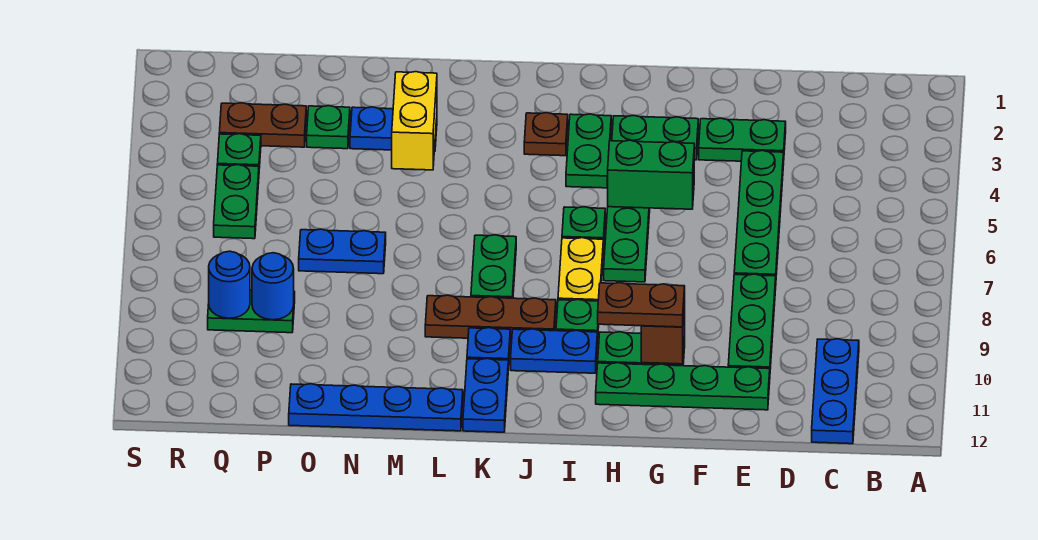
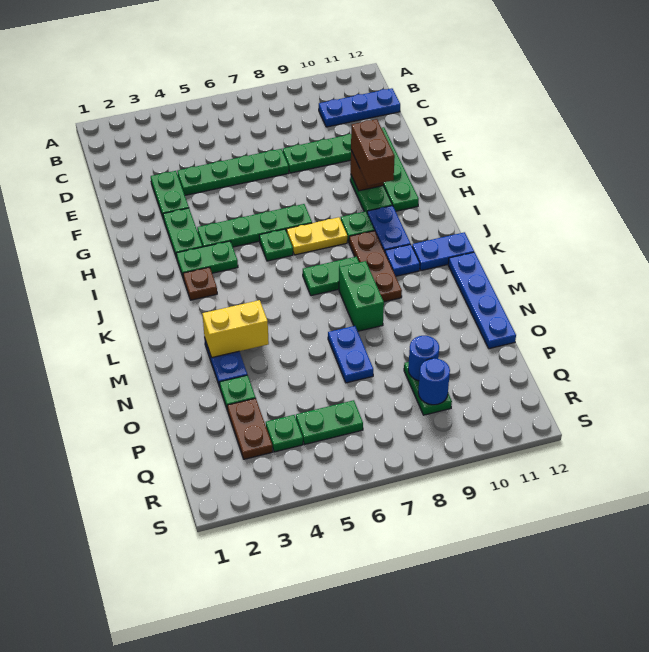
green brick G5:H5 level 2 -> green brick L8:M8 level 1
brown plate G10:H10 level 3 -> brown brick G10:H10 level 3

